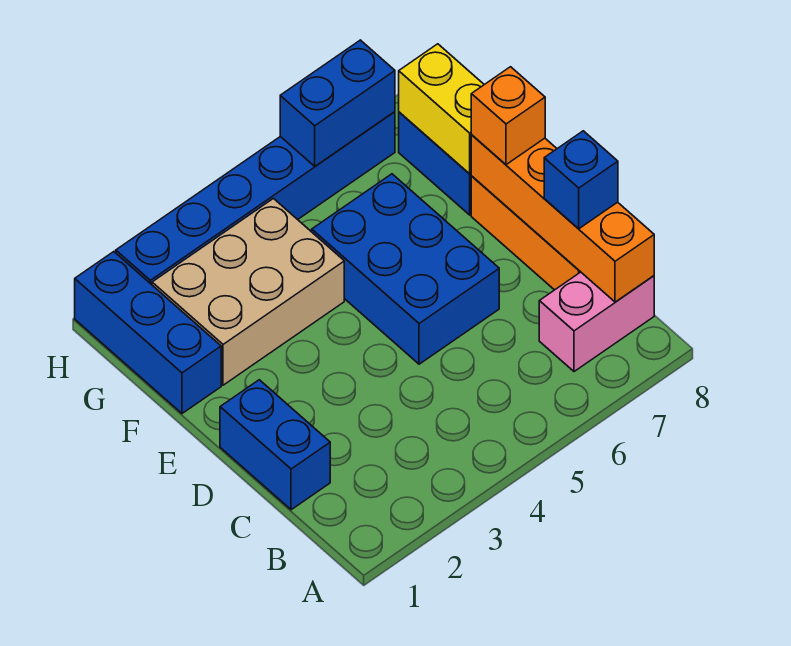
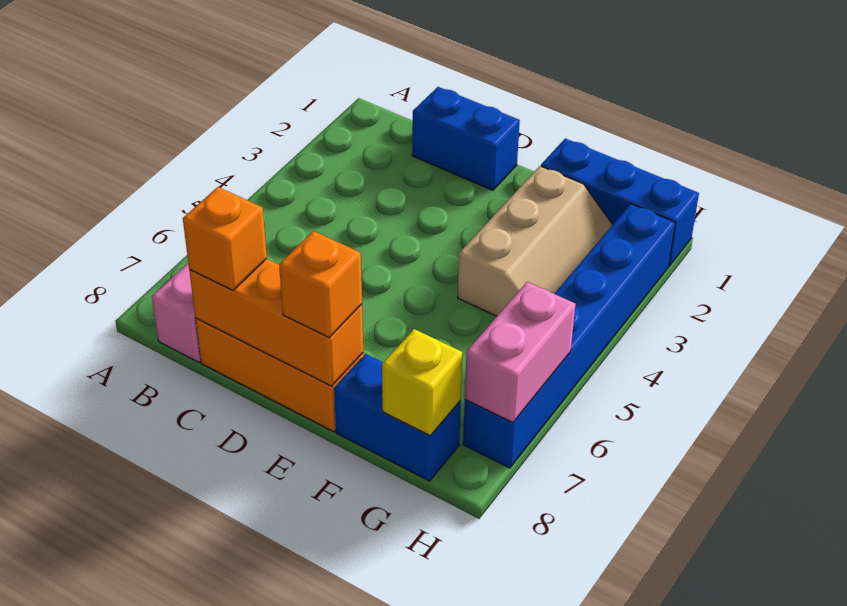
orange brick B8:E8 level 2 -> orange brick C8:E8 level 2
blue brick C8 level 3 -> orange brick C8 level 3
blue brick D5:F6 level 1 -> none
tan brick F2:G4 level 1 -> tan slope F2:G4 level 1 top F
yellow brick F8:G8 level 2 -> yellow brick G8 level 2
blue brick H6:H7 level 2 -> pink brick H6:H7 level 2

